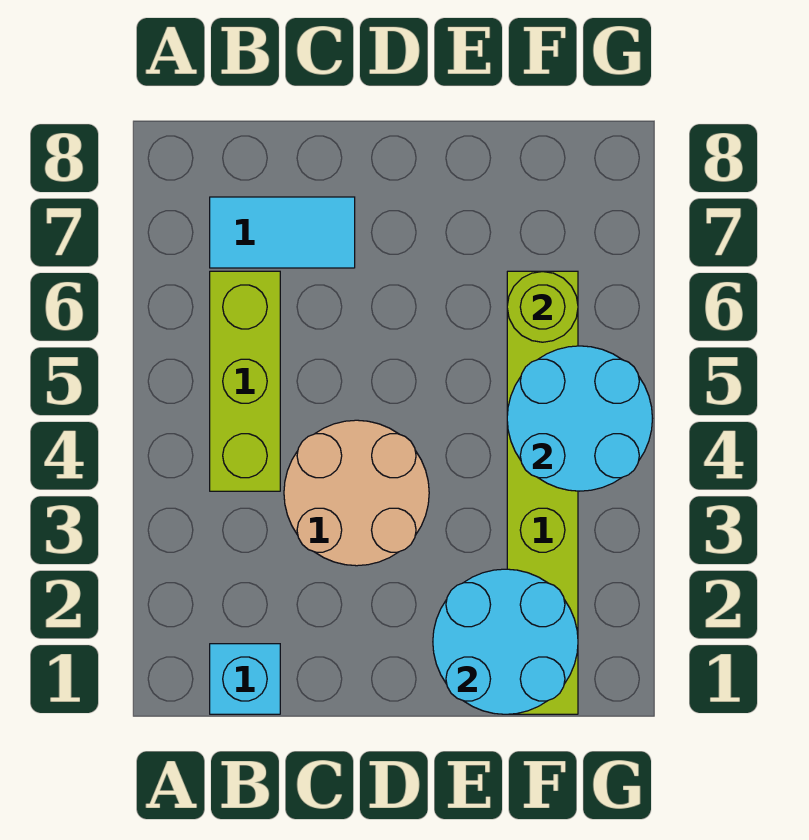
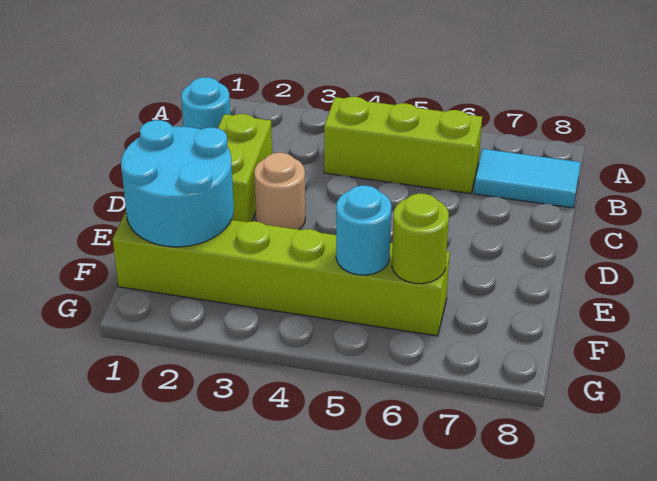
cyan brick B1 level 1 -> cyan round brick B1 level 1
cyan tile B7:C7 level 1 -> cyan tile B7:B8 level 1
none -> lime brick C2:D2 level 1
tan round brick C3:D4 level 1 -> tan round brick D3 level 1
cyan round brick F4:G5 level 2 -> cyan round brick F5 level 2

